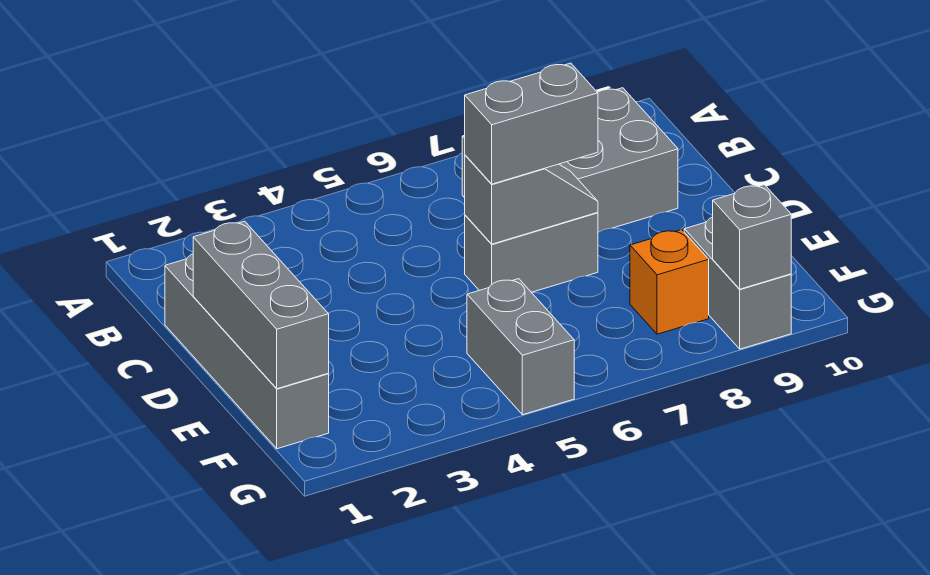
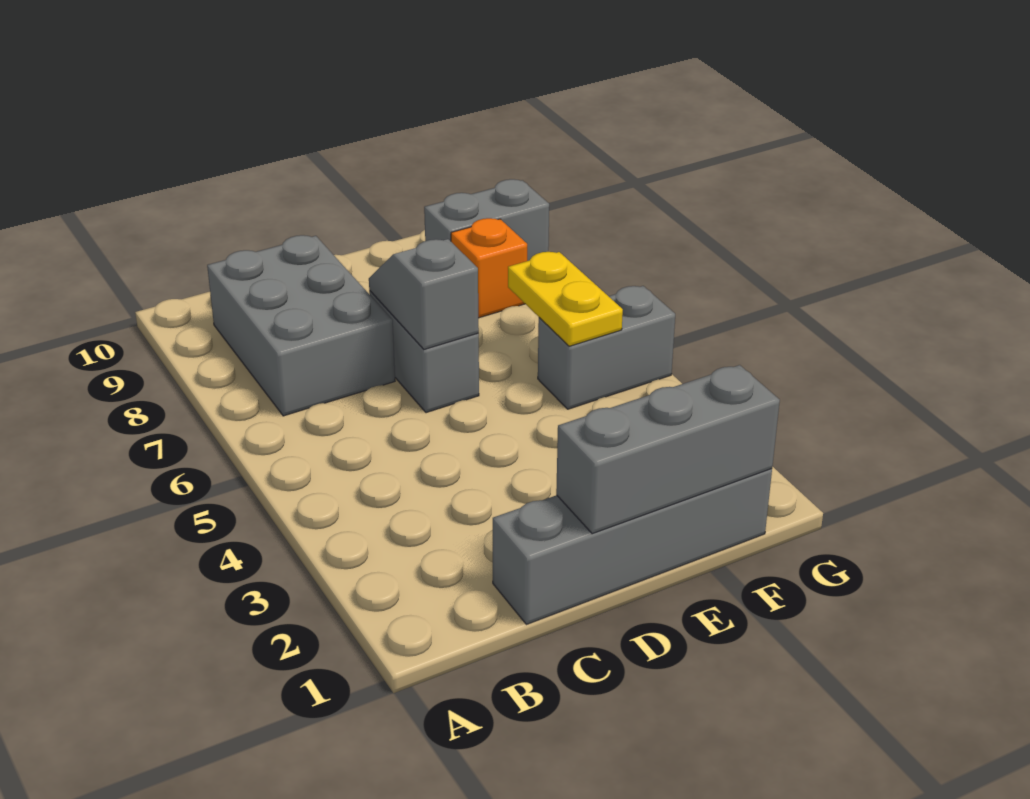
grey brick D6:D7 level 3 -> none
none -> yellow plate F5:F6 level 2
grey brick G9 level 2 -> none

